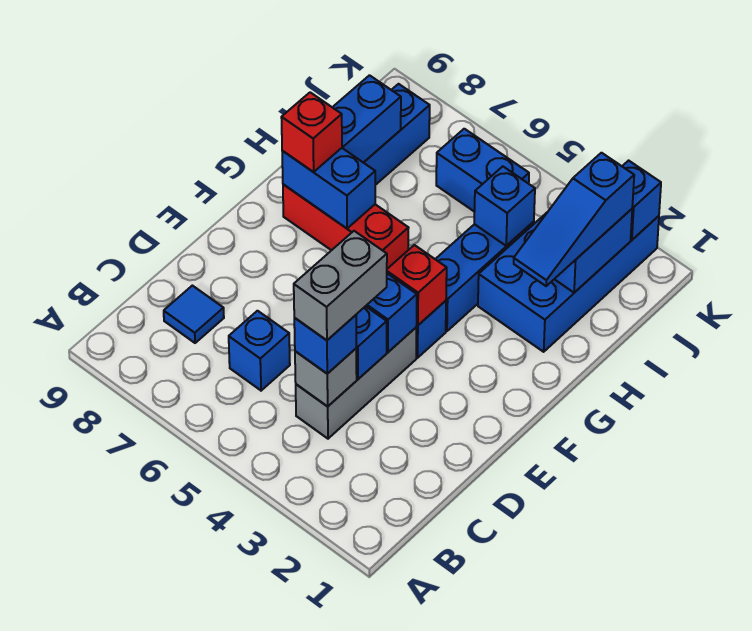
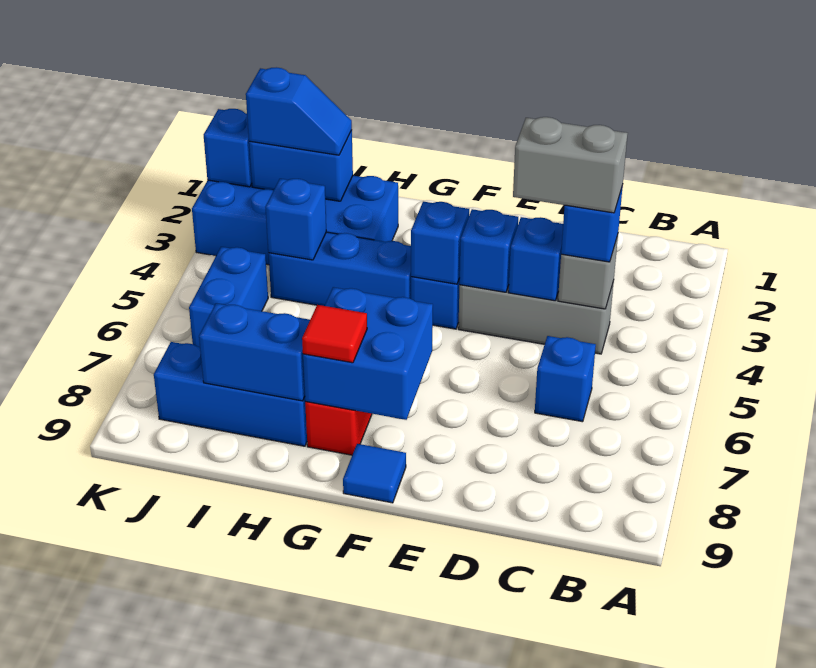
blue tile C8 level 1 -> blue tile F9 level 1
red brick F4 level 2 -> blue brick F4 level 2
blue brick G7:G8 level 2 -> blue brick F7:G8 level 2
red brick G8 level 3 -> red tile G8 level 3
blue slope H2:J2 level 3 top J -> blue slope I2:J2 level 3 top J

